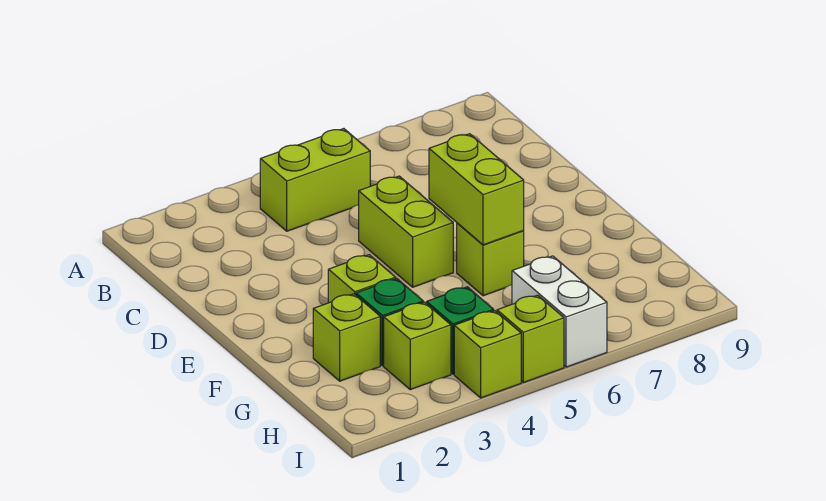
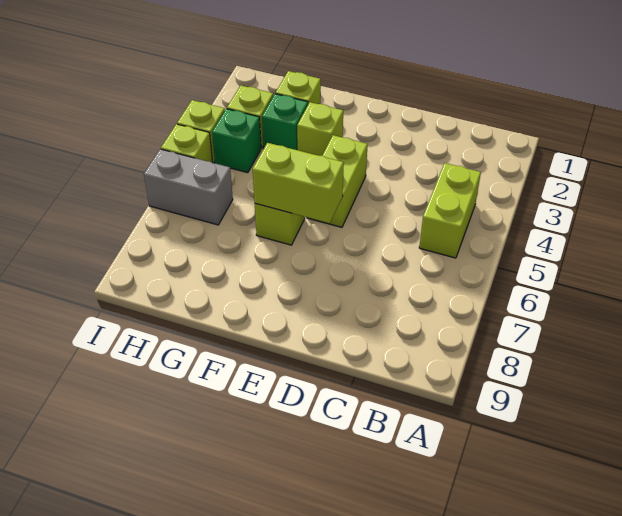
lime brick D5:E5 level 1 -> lime brick E4:E5 level 1
white brick H6:I6 level 1 -> grey brick H6:I6 level 1

